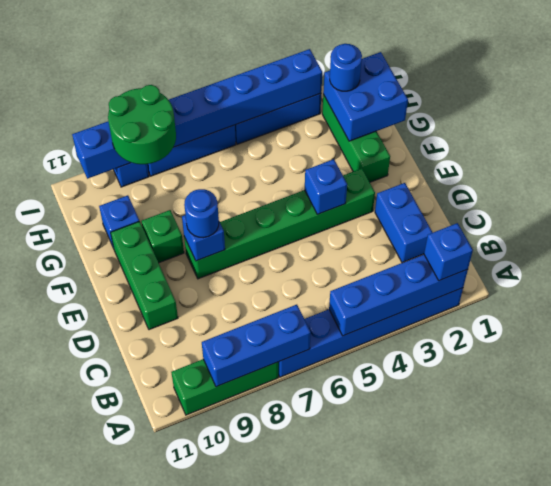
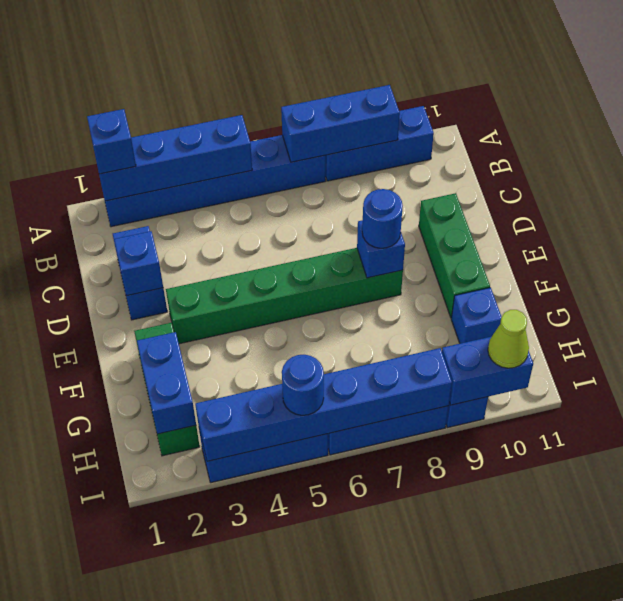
green brick A8:A10 level 1 -> blue brick A8:A10 level 1
blue brick E4 level 2 -> blue brick D2 level 2
green brick F9 level 1 -> none
blue brick G1:H2 level 2 -> blue brick G2:H2 level 2
blue round brick H2 level 3 -> blue round brick I5 level 3
green round brick H8:I9 level 3 -> none
none -> lime cone I10 level 3

